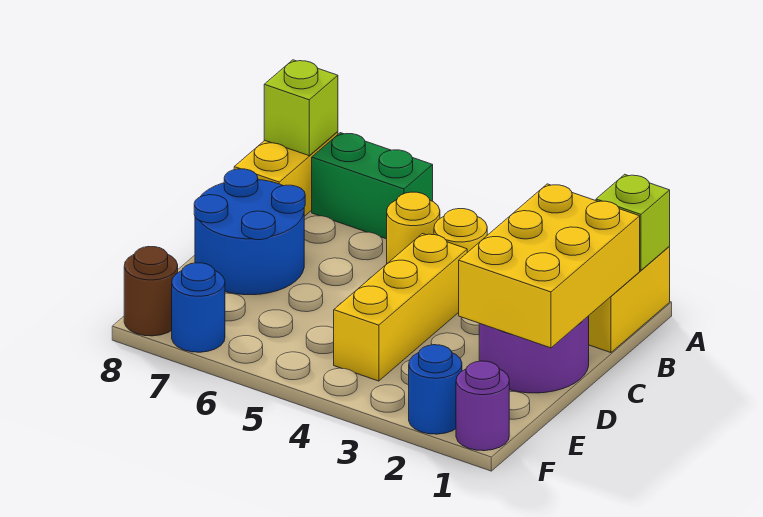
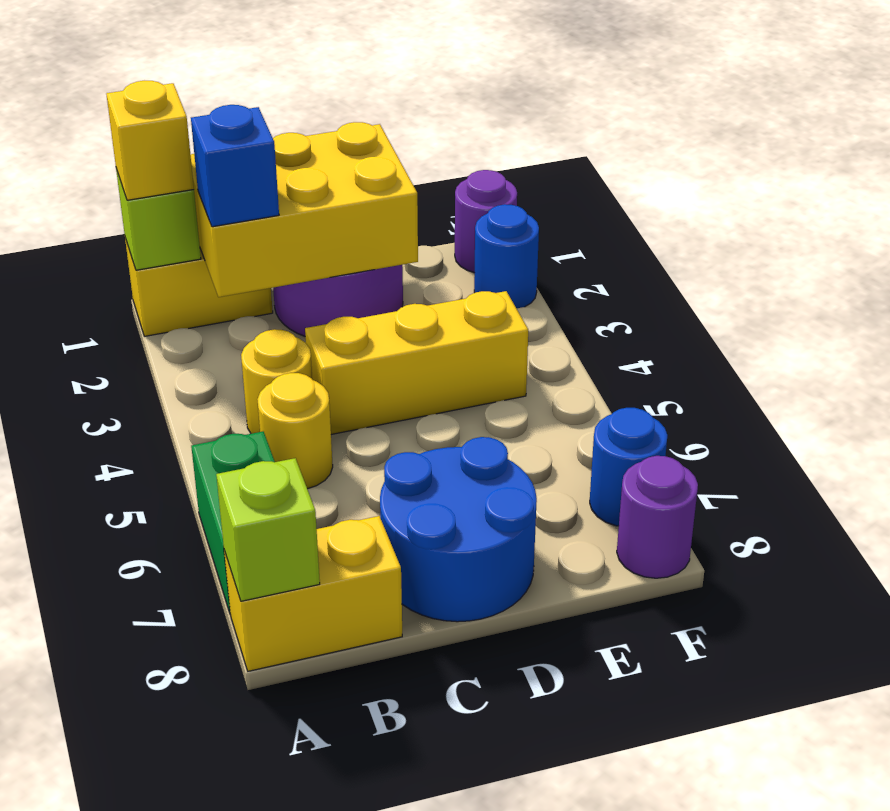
none -> yellow brick A1 level 3
none -> blue brick B2 level 3
brown round brick F8 level 1 -> purple round brick F8 level 1

